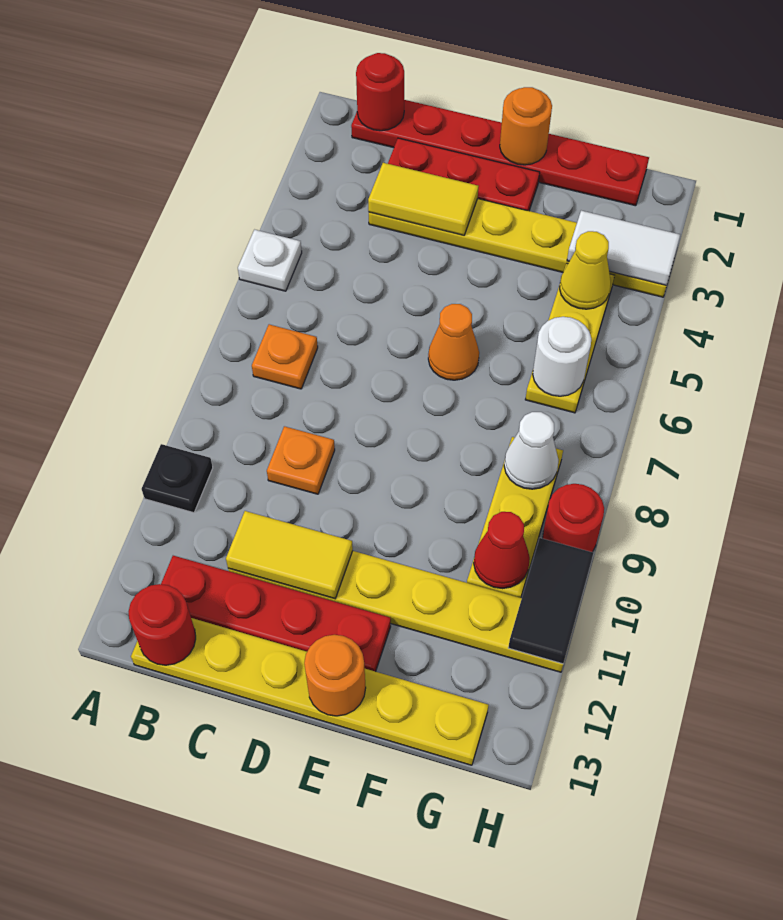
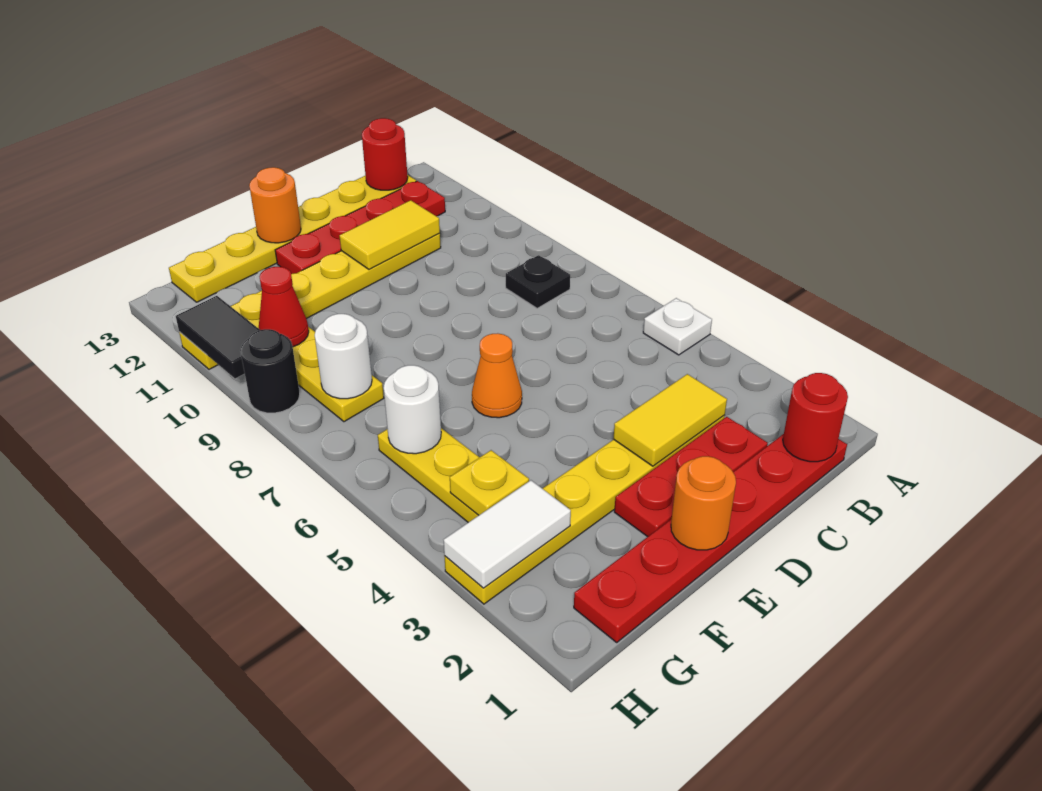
black plate A10 level 1 -> black plate B8 level 1
orange plate B7 level 1 -> none
orange plate C9 level 1 -> none
yellow cone G4 level 2 -> yellow plate G4 level 2
white cone G8 level 2 -> white round brick G8 level 2
red round brick H9 level 1 -> black round brick H9 level 1

